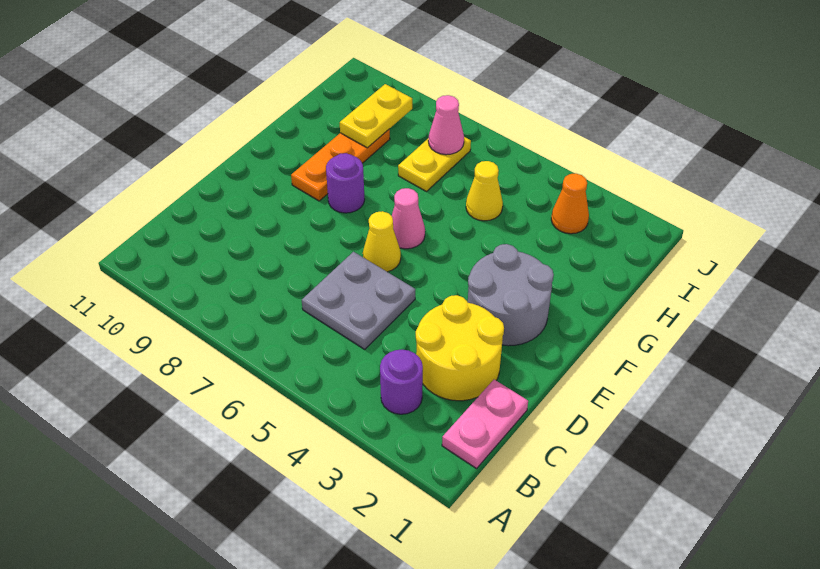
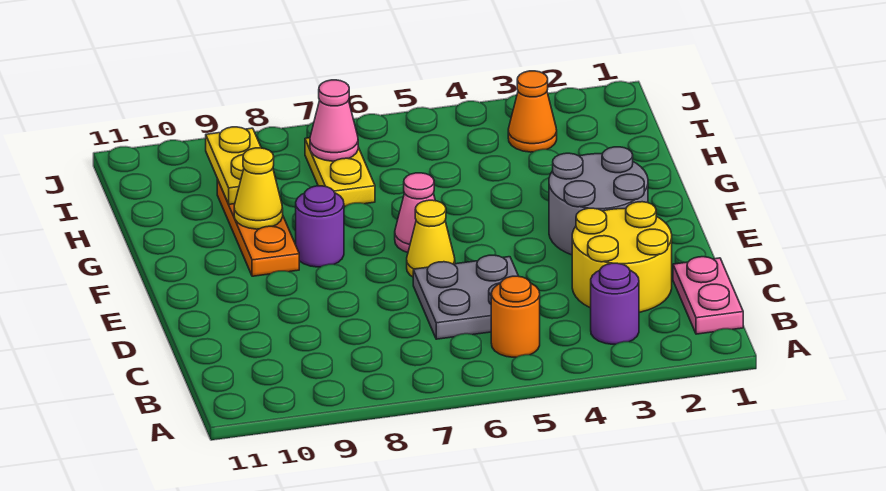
none -> orange round brick B5 level 1
yellow cone H5 level 1 -> yellow cone G9 level 2

